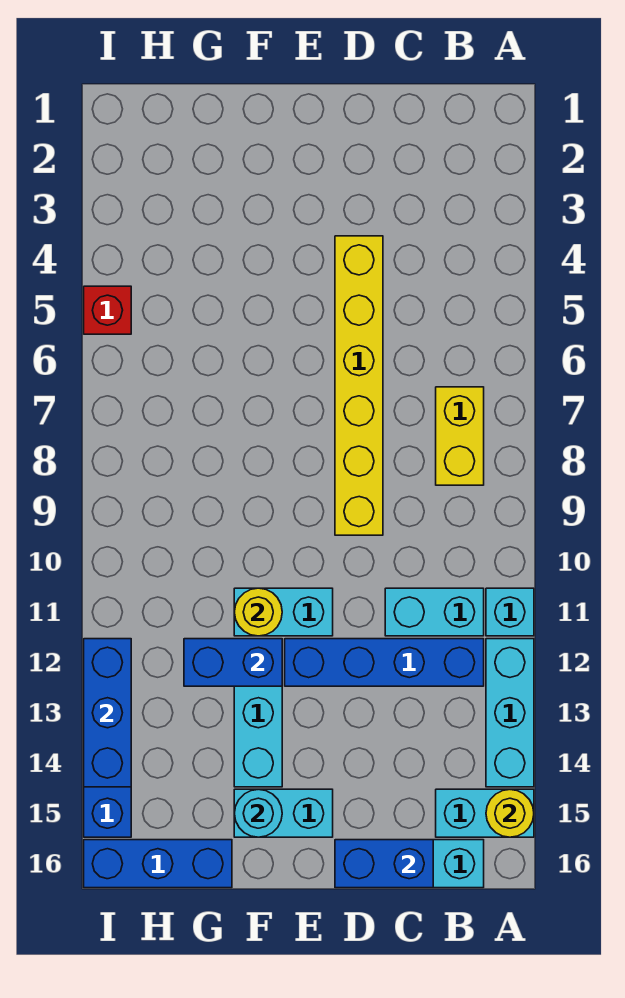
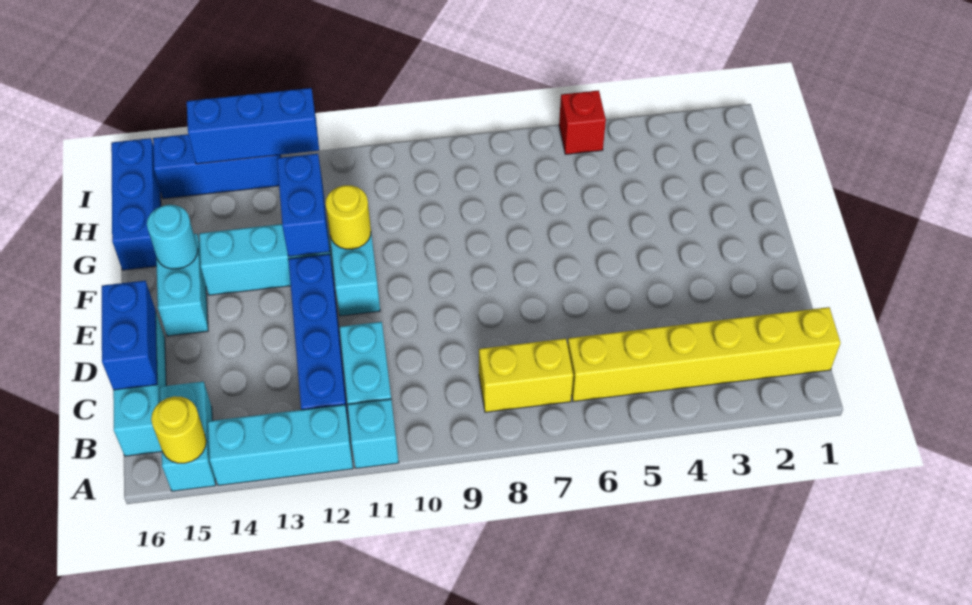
yellow brick D4:D9 level 1 -> yellow brick B1:B6 level 1

